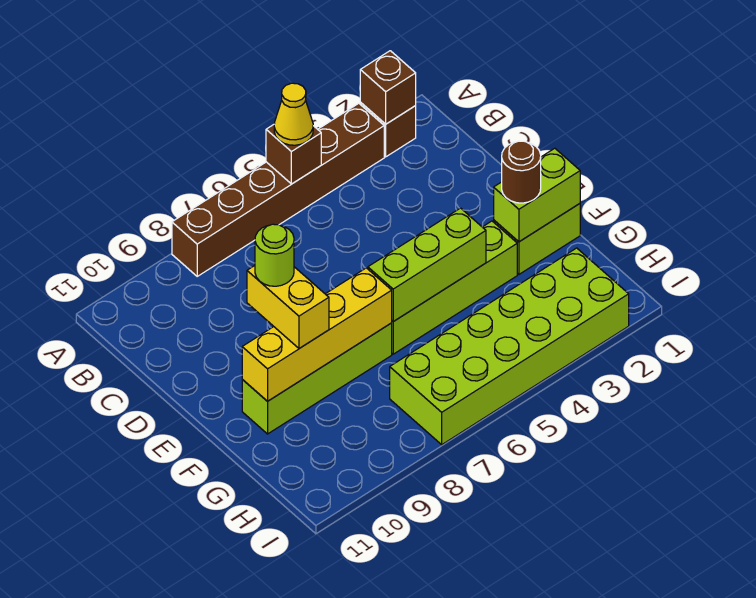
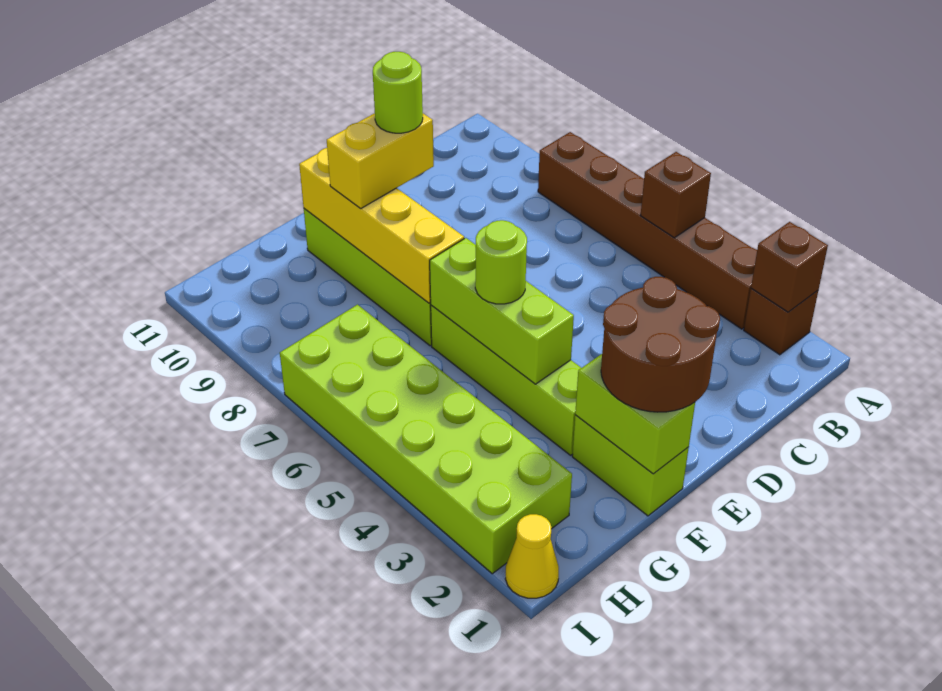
yellow cone A5 level 3 -> yellow cone I1 level 1
brown round brick F2 level 3 -> brown round brick E1:F2 level 3
none -> lime round brick F5 level 3

